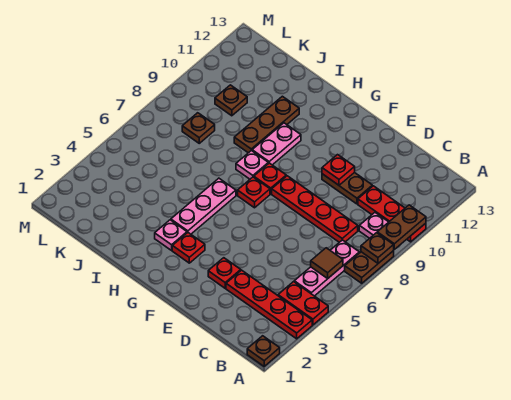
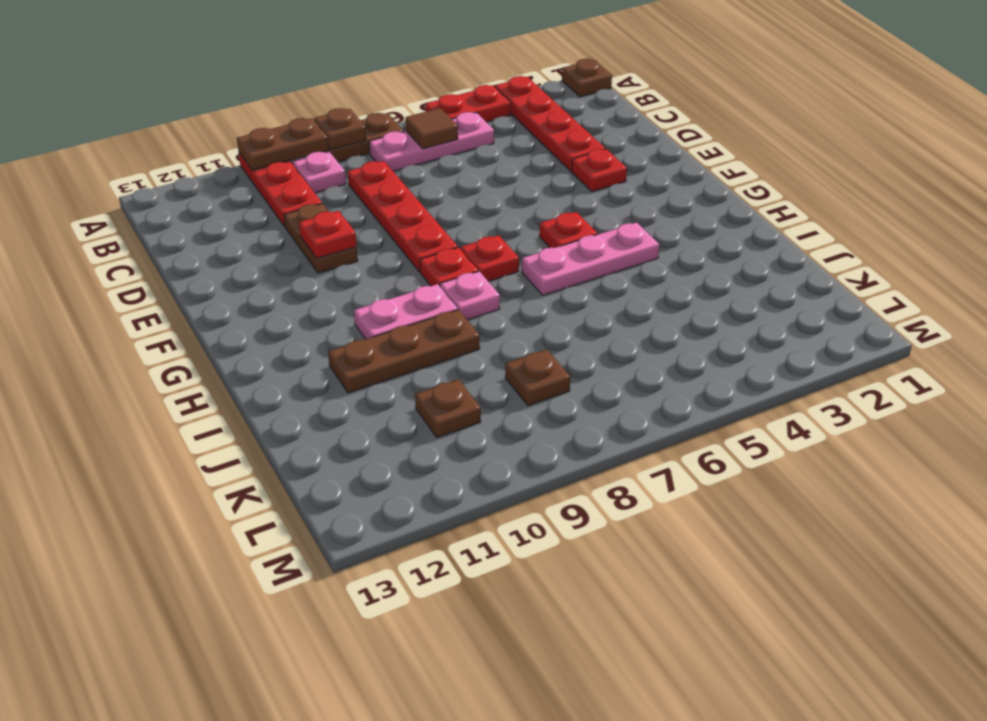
red plate A4:B4 level 1 -> red plate A4:A5 level 1
red plate G3 level 1 -> red plate G5 level 1
pink plate H3 level 1 -> none

